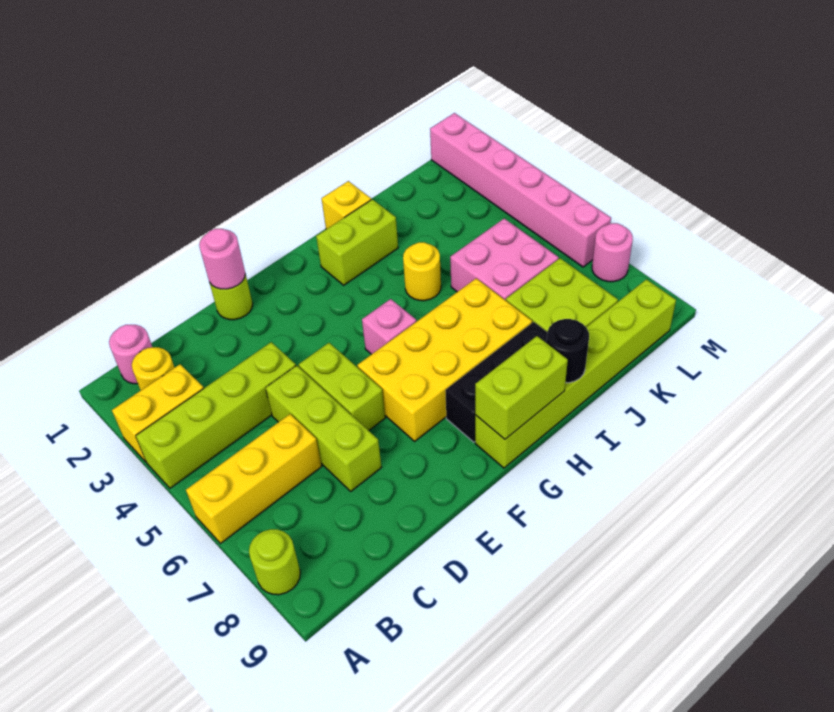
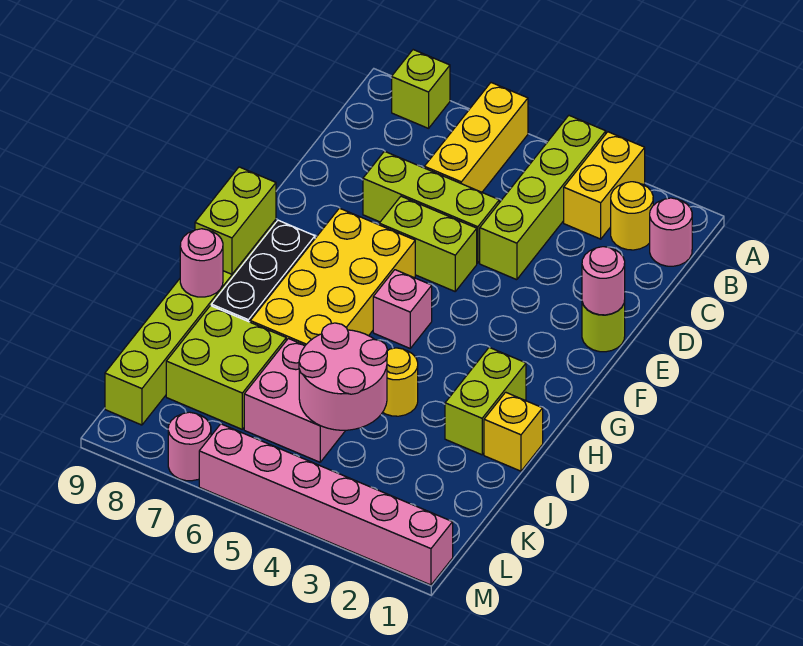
lime round brick A8 level 1 -> lime brick A8 level 1
black round brick I9 level 2 -> pink round brick I9 level 2
none -> pink round brick J4:K5 level 2

